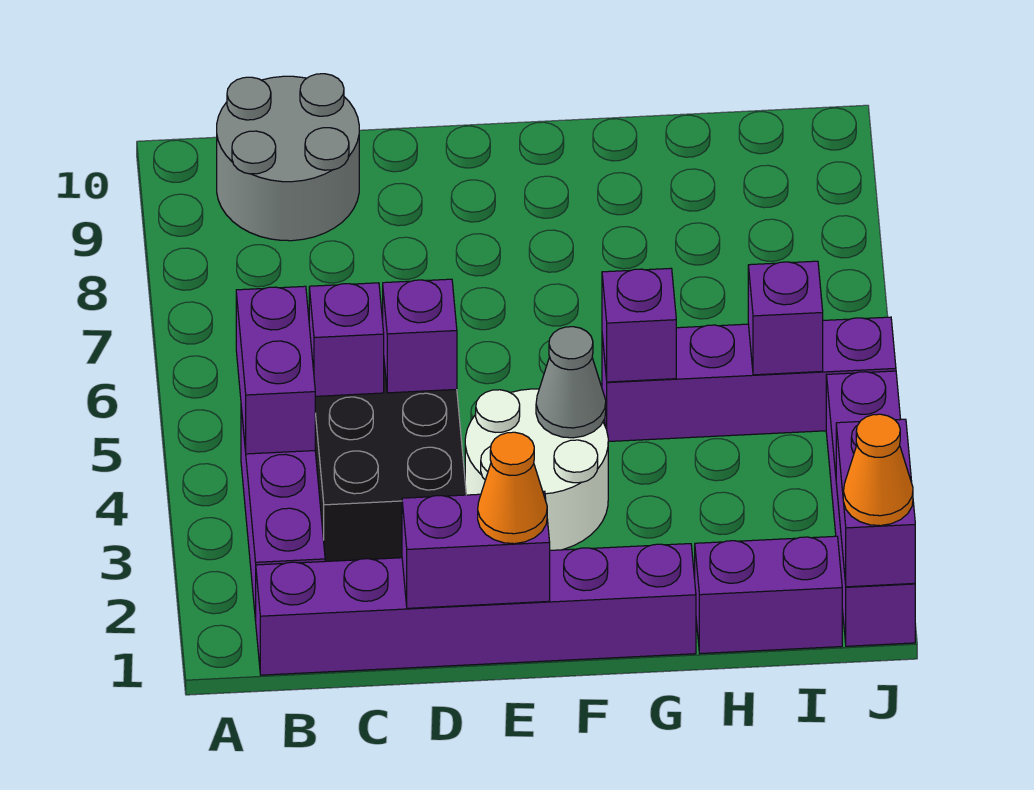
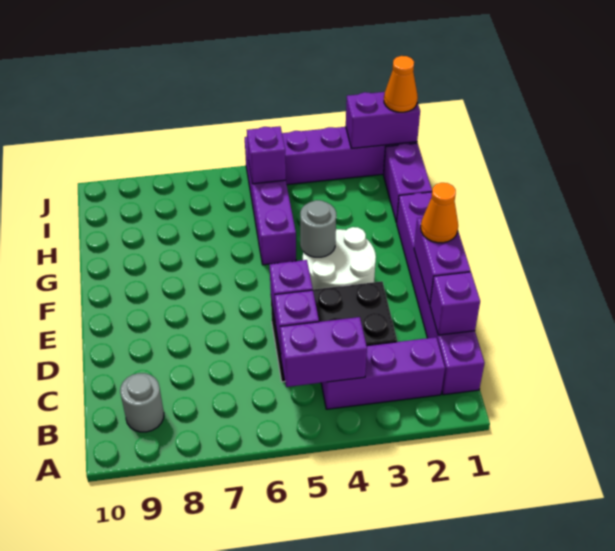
grey round brick B9:C10 level 1 -> grey round brick B9 level 1
grey cone F4 level 2 -> grey round brick F4 level 2
purple brick G5 level 2 -> purple brick C1 level 2

